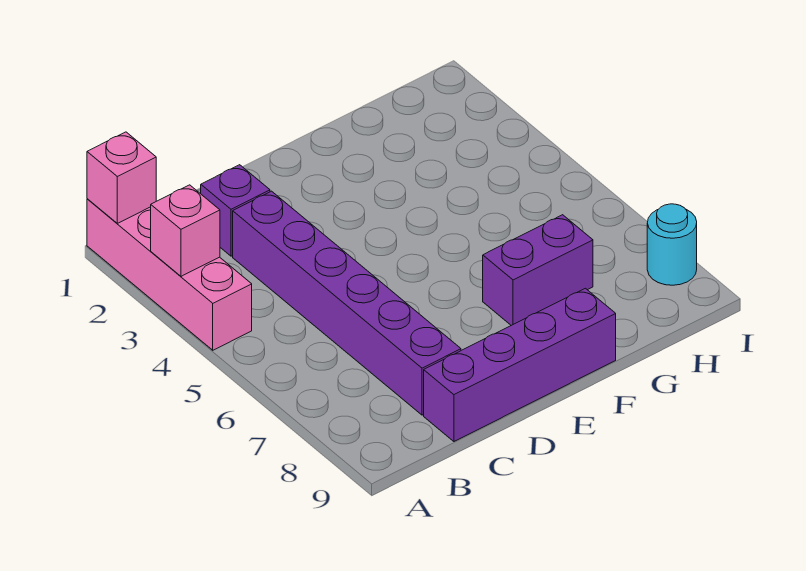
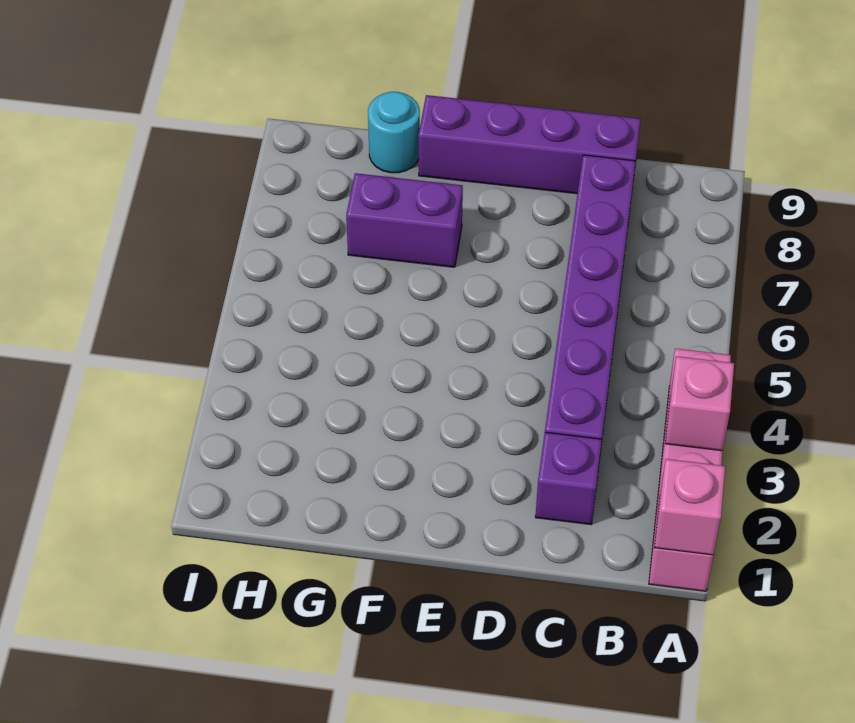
cyan round brick I8 level 1 -> cyan round brick G9 level 1

